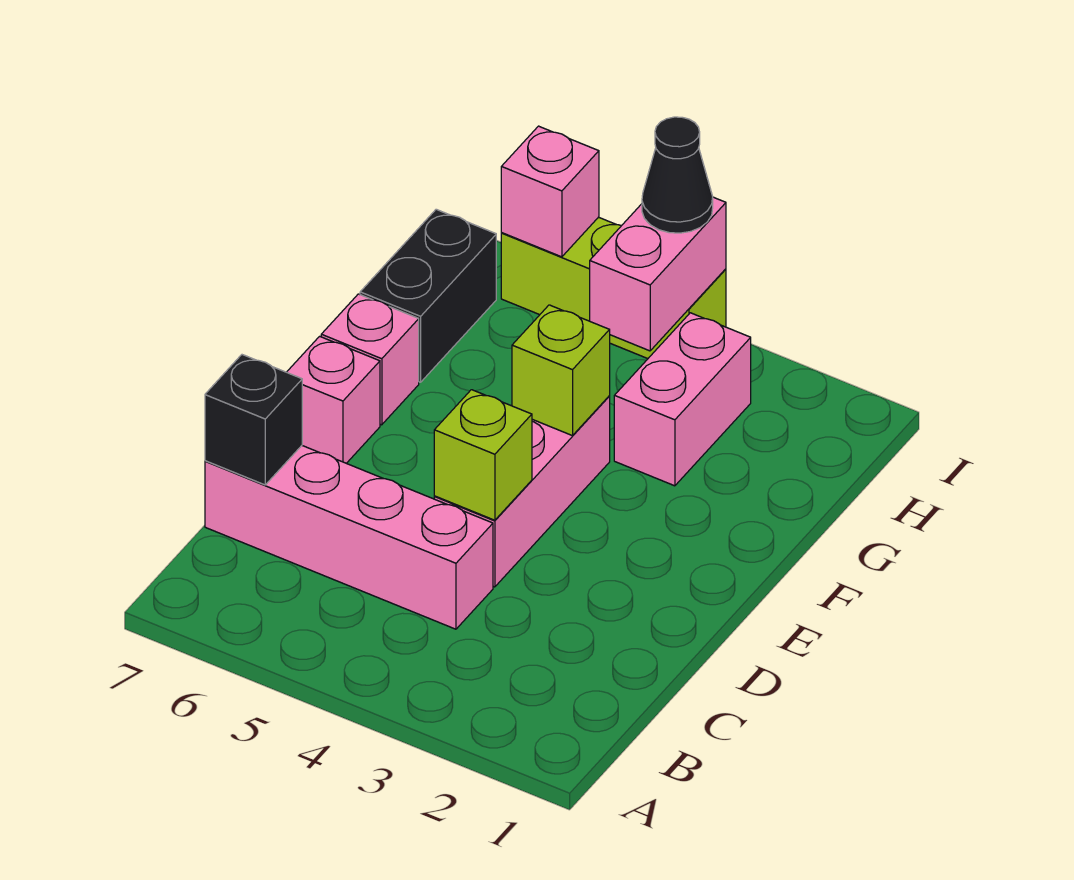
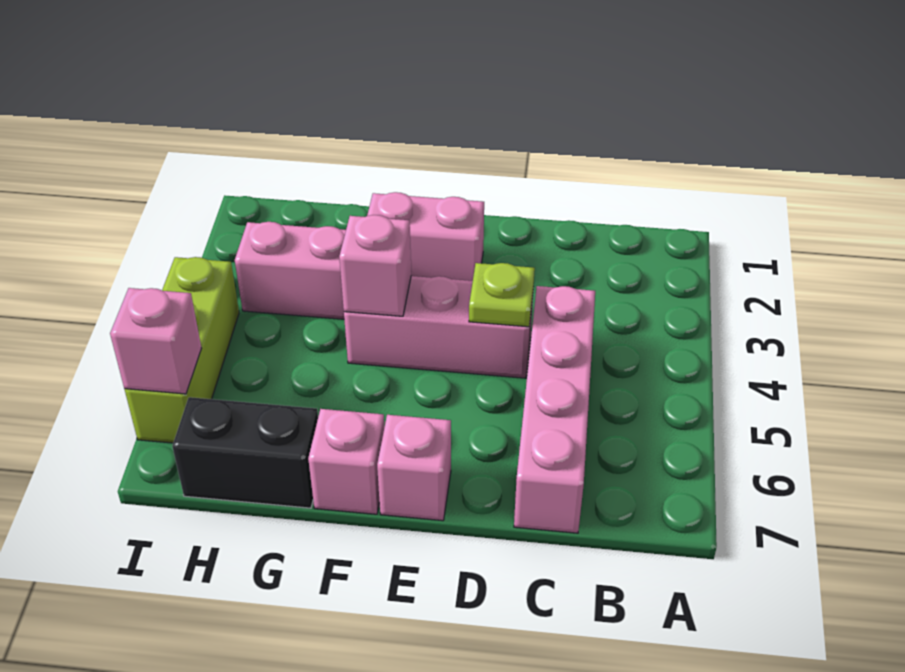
black brick C7 level 2 -> none
lime brick D4 level 2 -> lime plate D4 level 2
lime brick F4 level 2 -> pink brick F4 level 2
pink brick H4:I4 level 2 -> pink brick E2:F2 level 1
black cone I4 level 3 -> none

